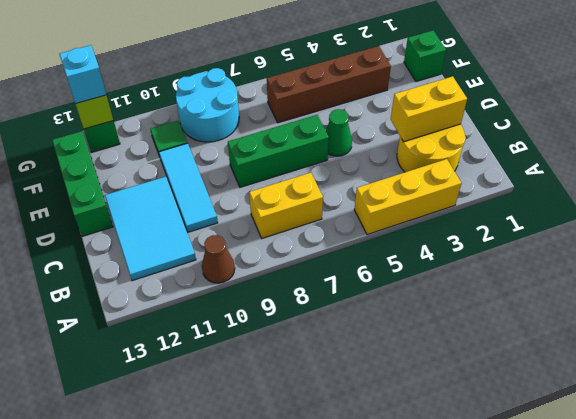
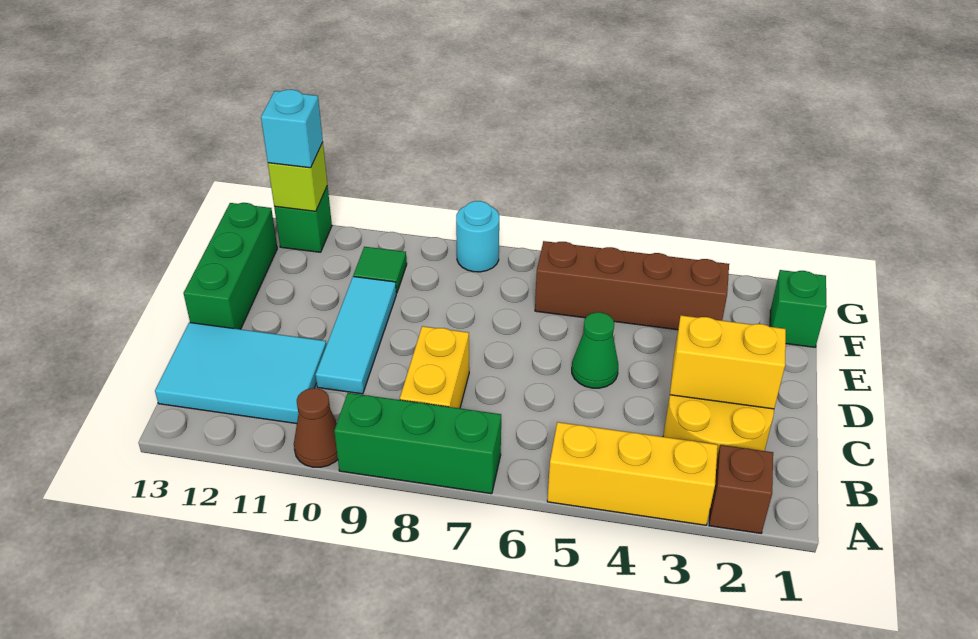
none -> brown brick A2 level 1
yellow brick B7:B8 level 1 -> yellow brick B8:C8 level 1
cyan tile B11:D12 level 1 -> cyan tile B11:C13 level 1
green brick D6:D8 level 1 -> green brick A7:A9 level 1
cyan round brick F8:G9 level 1 -> cyan round brick G8 level 1

